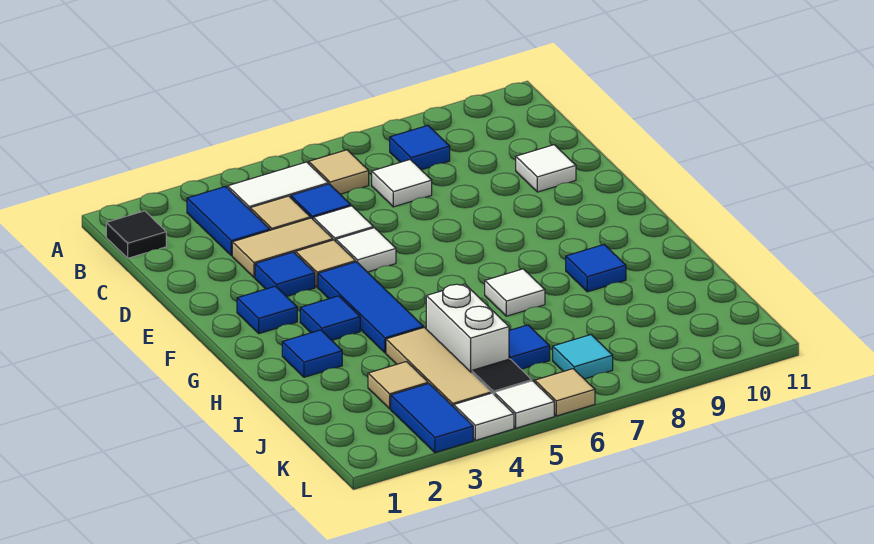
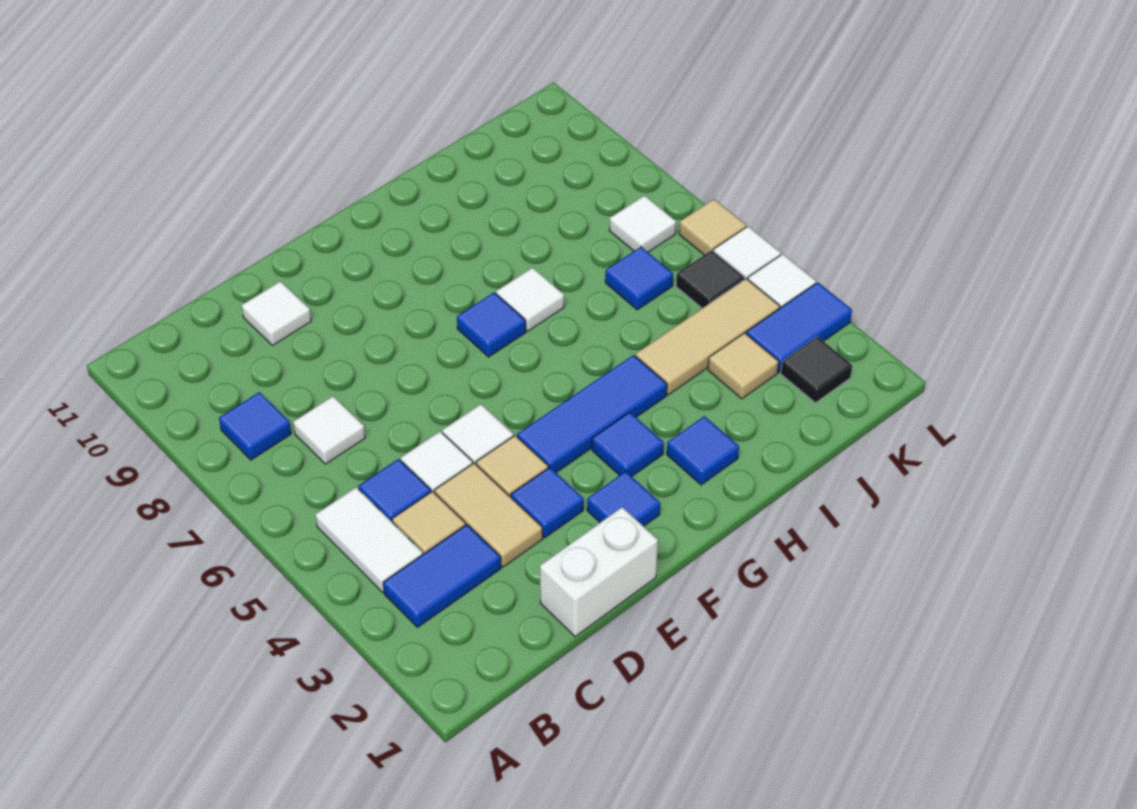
black tile B1 level 1 -> black tile K2 level 1
tan tile B6 level 1 -> none
blue tile H9 level 1 -> blue tile G7 level 1
white brick I5:J5 level 1 -> white brick D1:E1 level 1
cyan tile K7 level 1 -> white tile K7 level 1

